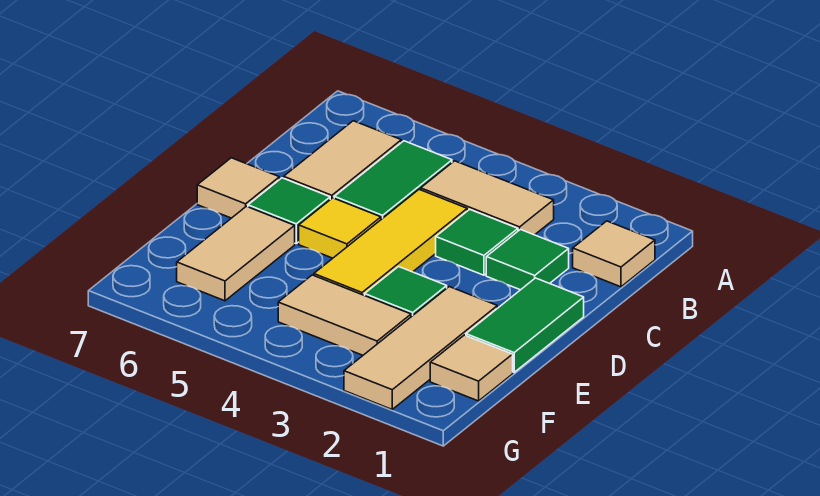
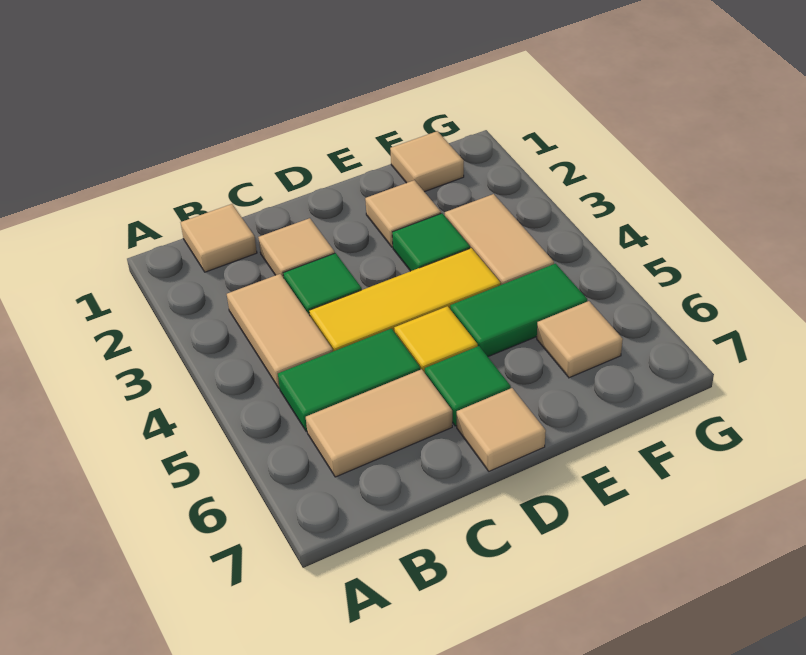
green tile C2 level 1 -> tan tile C2 level 1
green tile D1:E1 level 1 -> green tile E5:F5 level 1
tan tile E2:G2 level 1 -> tan tile E2 level 1
tan tile E6:F6 level 1 -> tan tile F6 level 1

